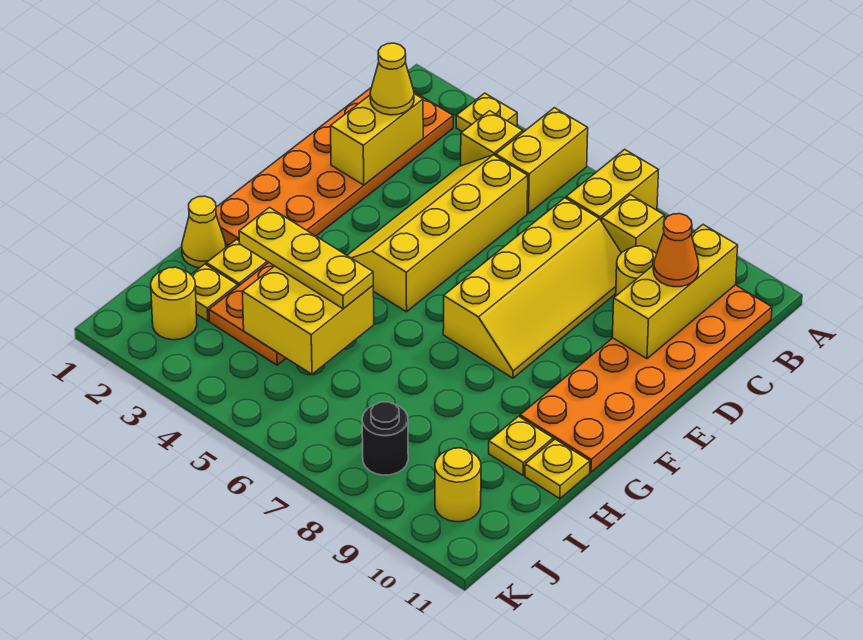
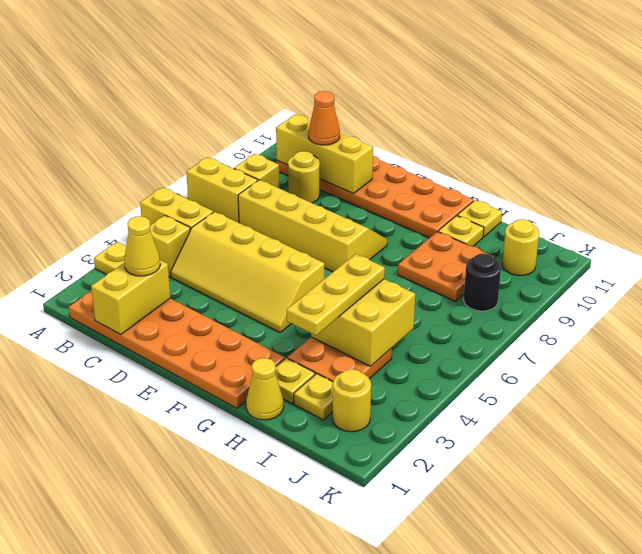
yellow brick C2:D2 level 2 -> yellow brick C1:C2 level 2
none -> orange plate H8:I9 level 1

